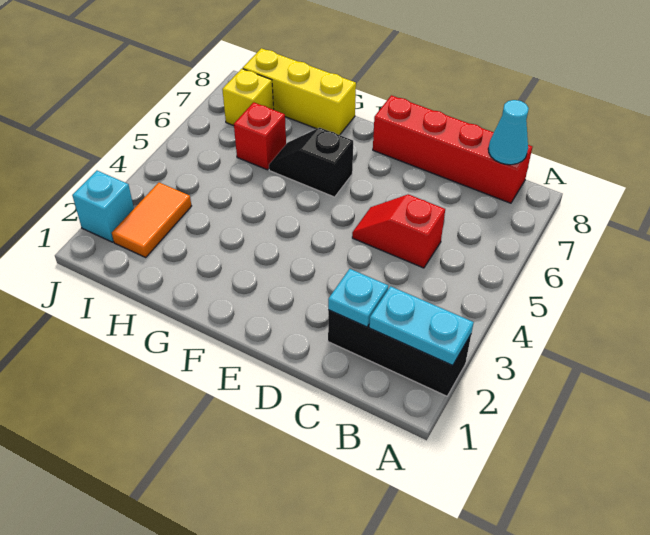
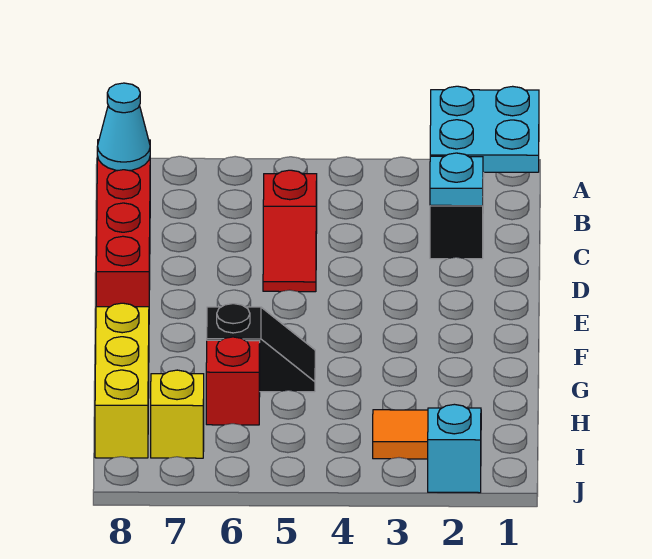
cyan plate A2:B2 level 2 -> cyan plate A1:B2 level 2
black slope F6:G6 level 1 top F -> black slope G5:G6 level 1 top 6

